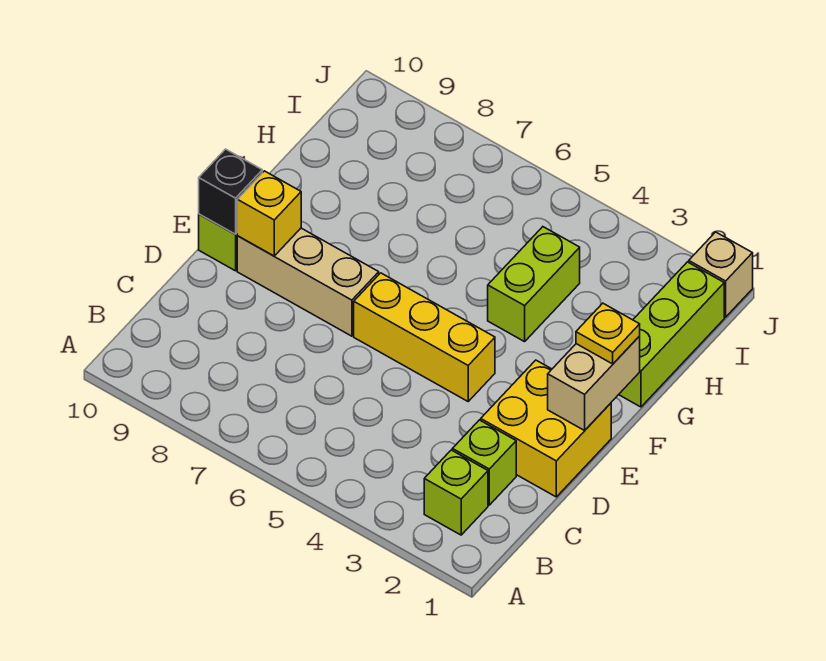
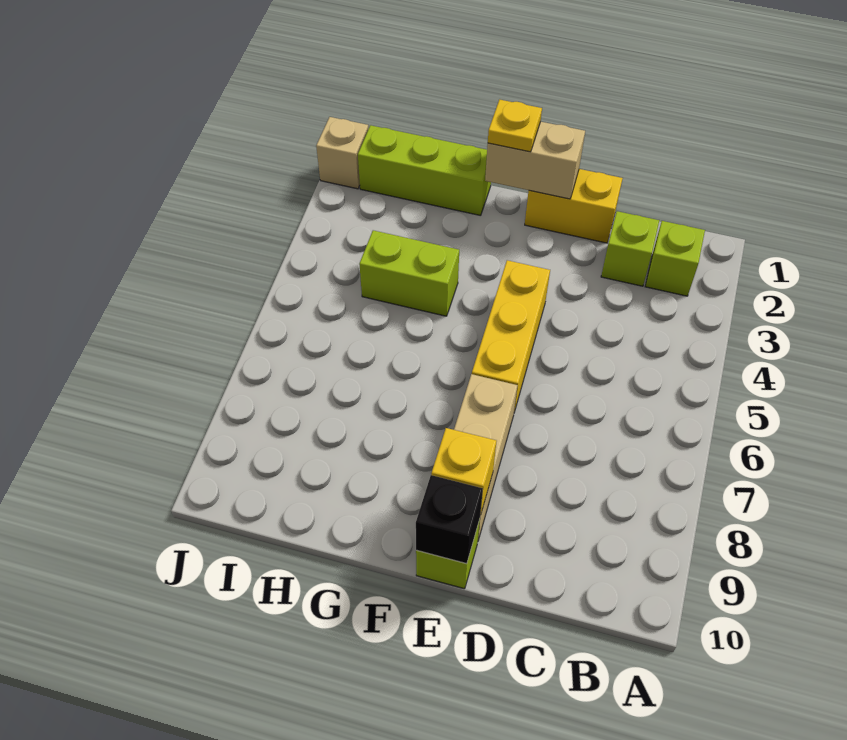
yellow brick D1:E2 level 1 -> yellow brick D1:E1 level 1

